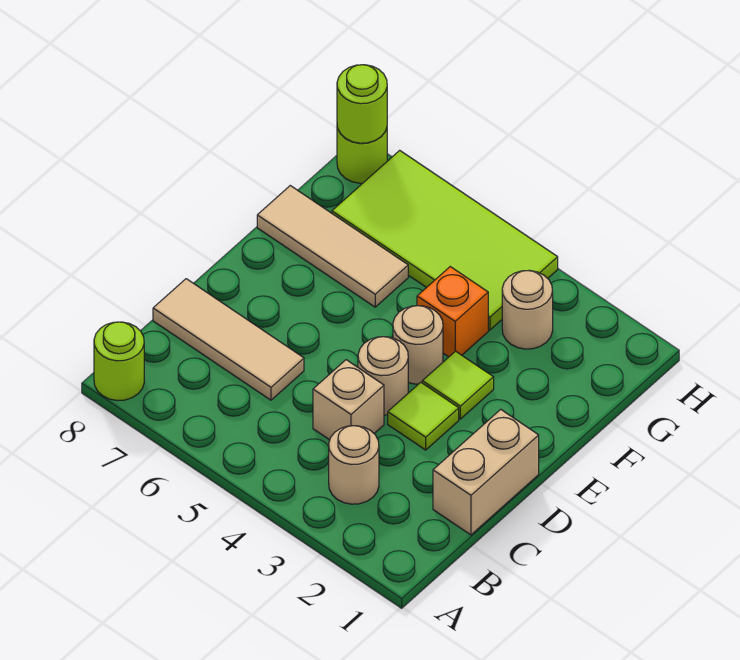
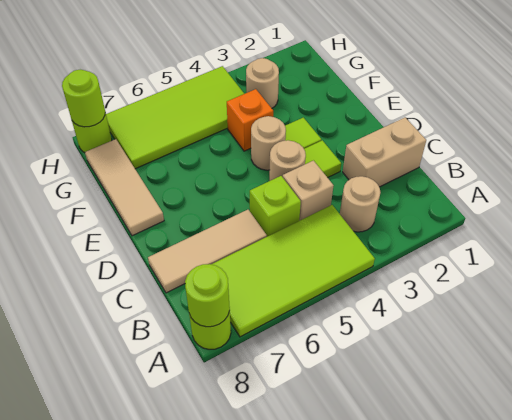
none -> lime tile A4:B7 level 1
none -> lime round brick A8 level 2
tan brick C1:D1 level 1 -> tan brick C1:C2 level 1
none -> lime brick C5 level 1
tan tile F6:F8 level 1 -> tan tile E8:G8 level 1

